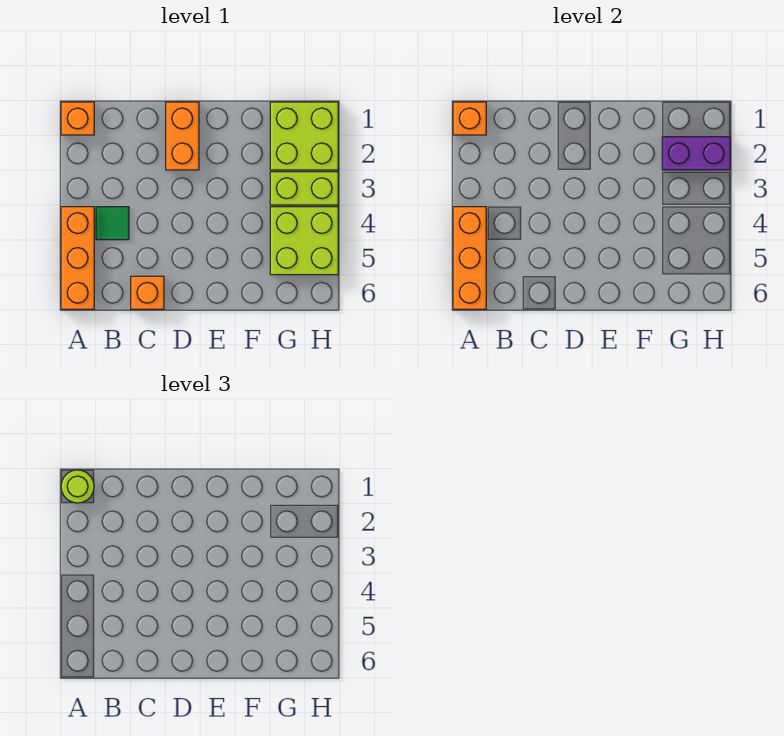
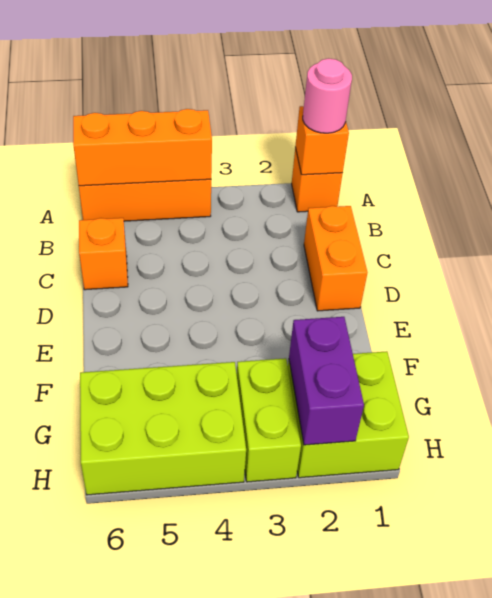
lime round brick A1 level 3 -> pink round brick A1 level 3
green tile B4 level 1 -> none
orange brick D1:D2 level 1 -> orange brick C1:D1 level 1
lime brick G4:H5 level 1 -> lime brick G4:H6 level 1

